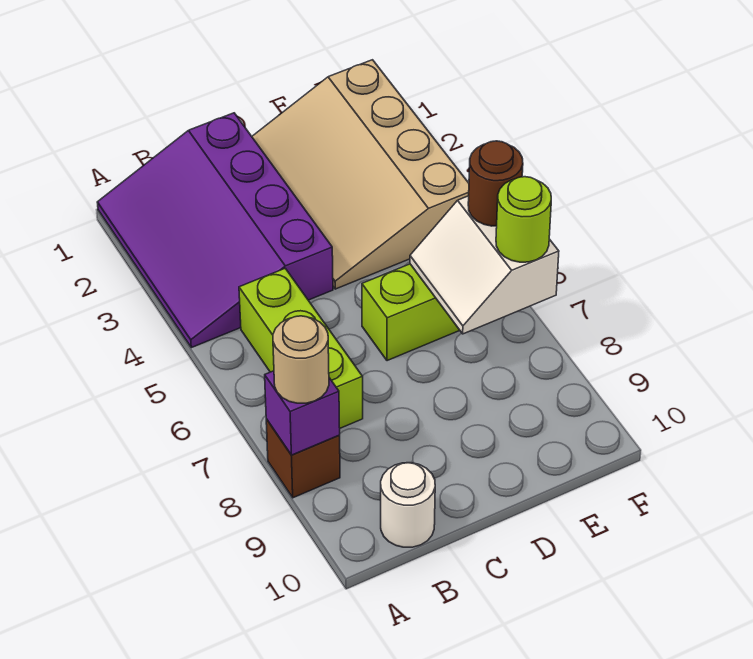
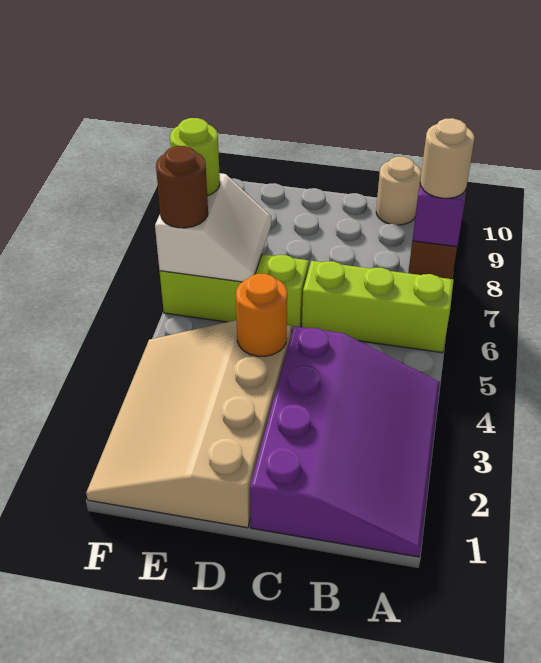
lime brick B5:B7 level 1 -> lime brick A6:C6 level 1
white round brick B10 level 1 -> tan round brick B10 level 1
tan slope D1:F4 level 1 top F -> tan slope D1:F4 level 1 top D
none -> orange round brick D4 level 2

